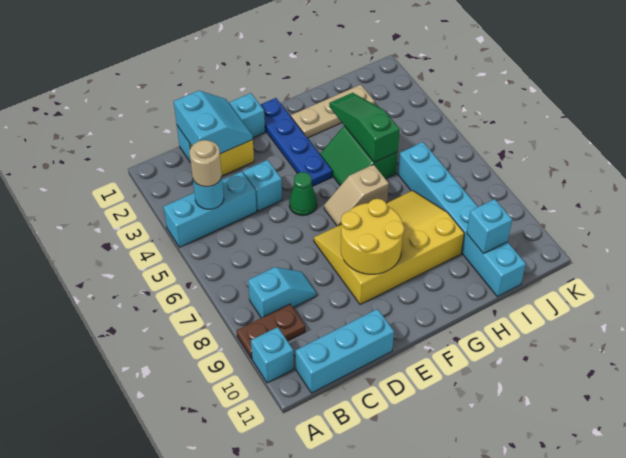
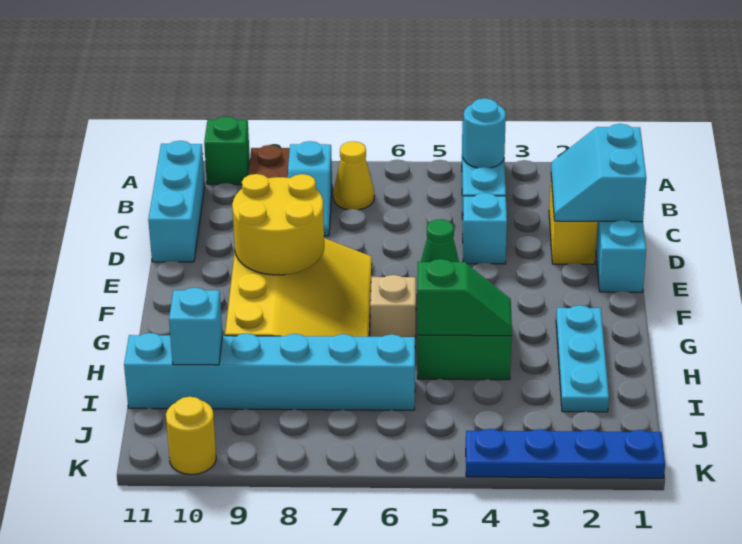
cyan brick A10 level 1 -> green brick A10 level 1
tan round brick B4 level 3 -> none
none -> yellow cone B7 level 1
cyan slope C1:D2 level 2 top C -> cyan slope C1:D2 level 2 top 1
blue plate F1:F4 level 1 -> blue plate K1:K4 level 1
tan plate G2:I2 level 1 -> cyan plate G2:I2 level 1
green slope H3:H5 level 2 top 5 -> green slope H4:H5 level 2 top 5
none -> yellow round brick K10 level 1

